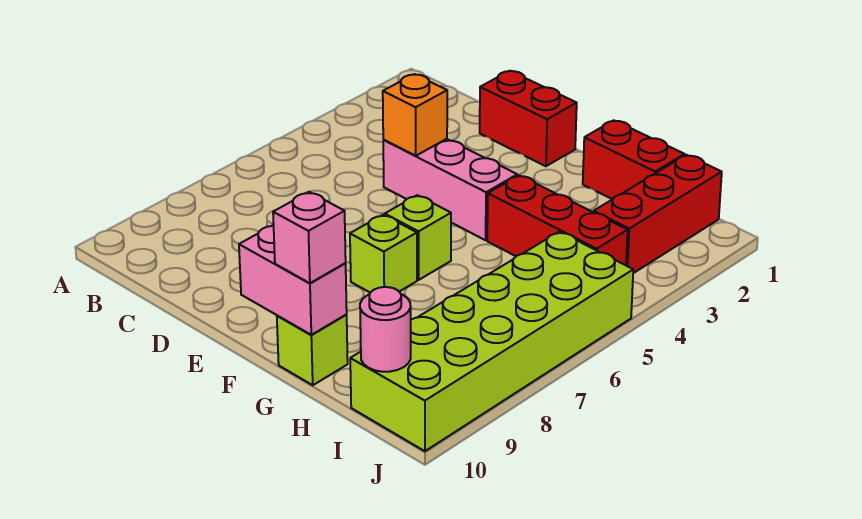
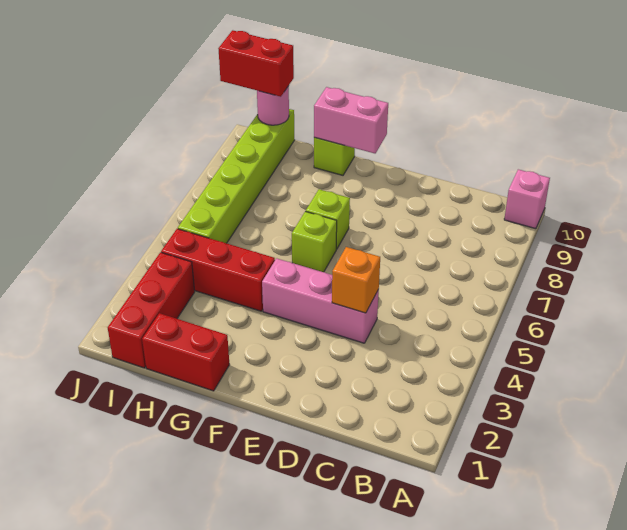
red brick D1:E1 level 1 -> red brick I10:J10 level 3
pink brick G10 level 3 -> pink brick A10 level 1
lime brick I5:J10 level 1 -> lime brick I5:I10 level 1

